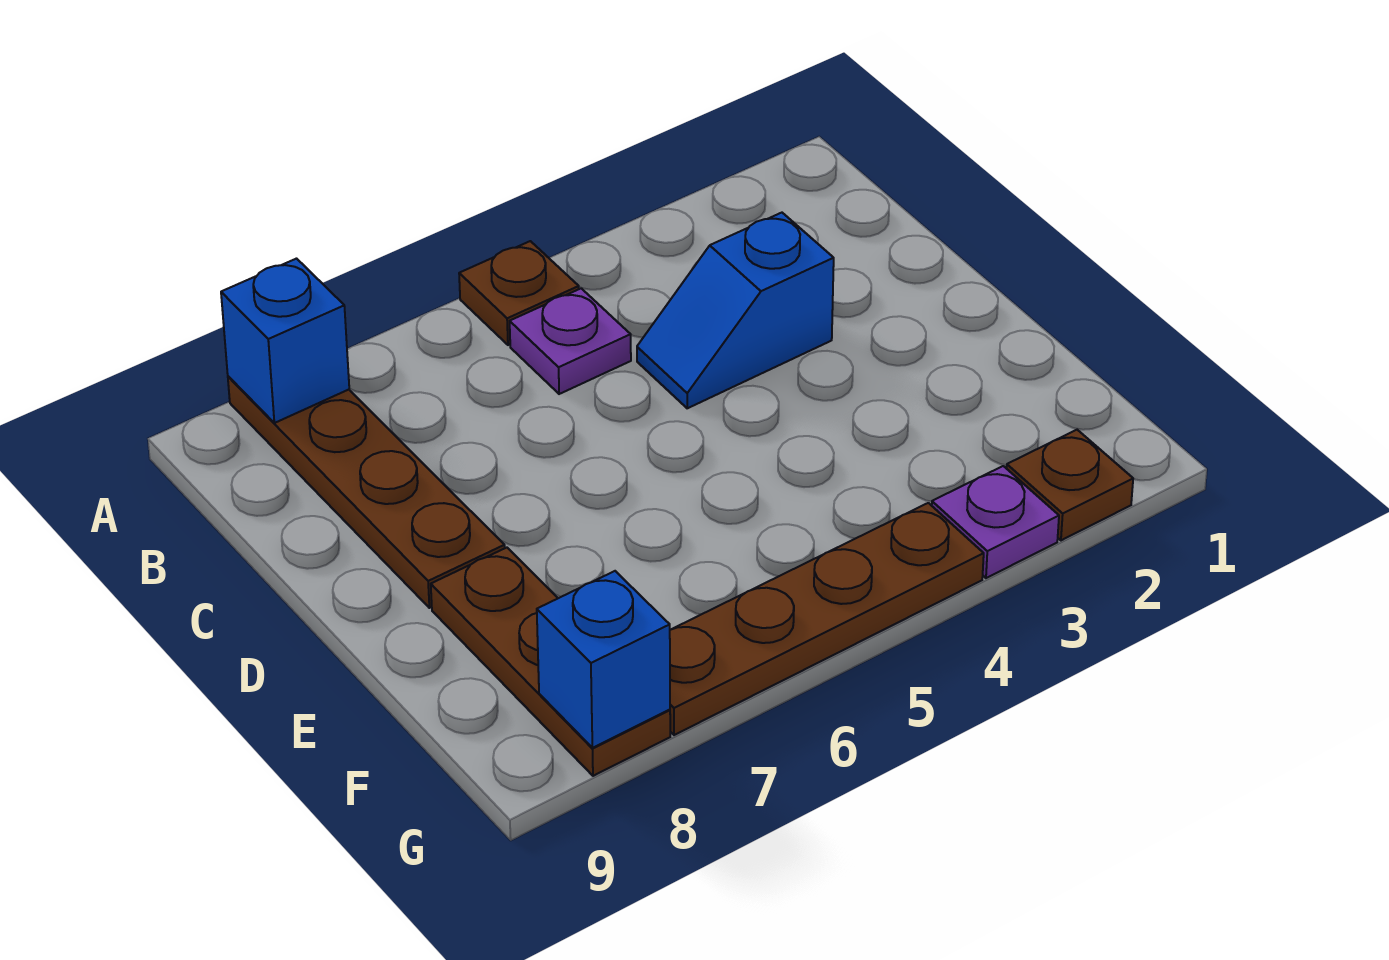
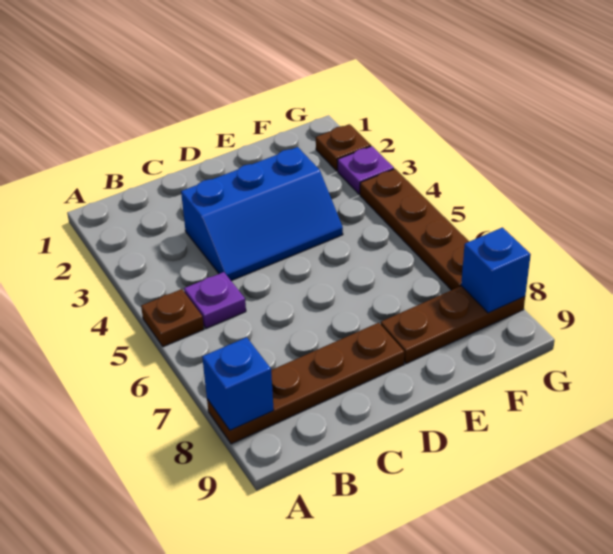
blue slope C3:C4 level 1 top 3 -> blue slope C3:E4 level 1 top 3

